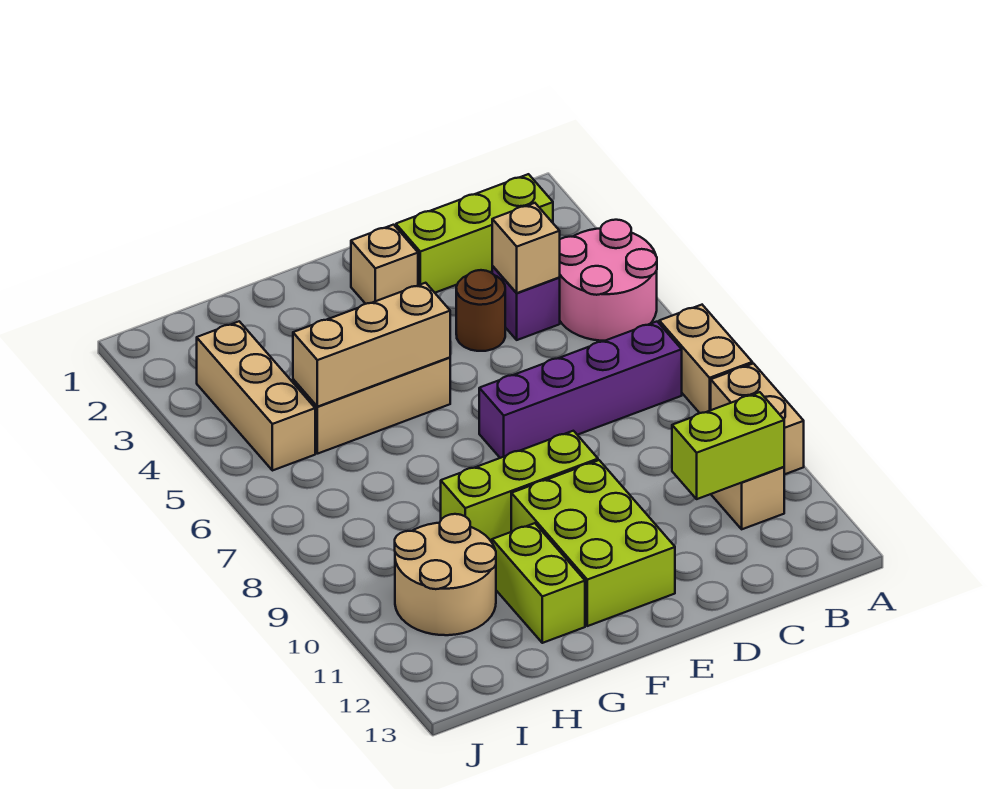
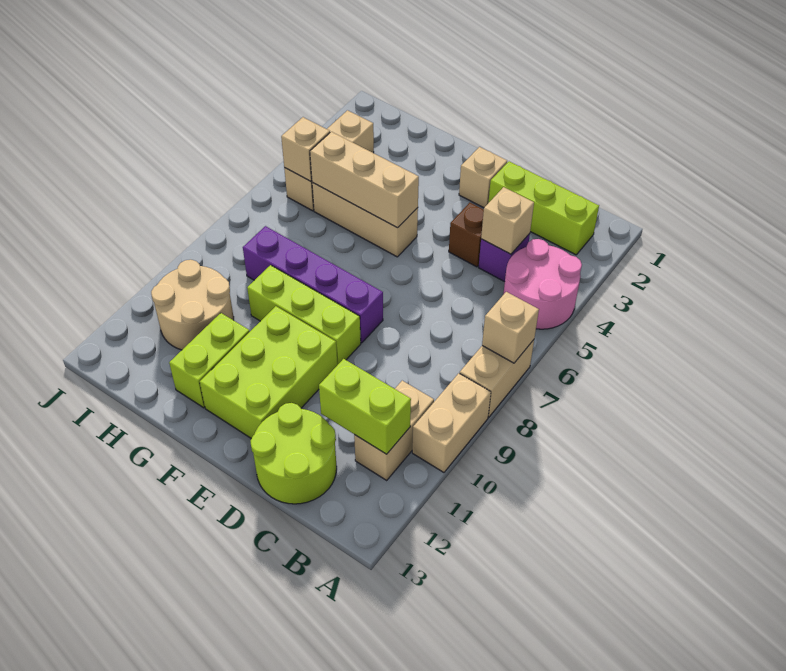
none -> tan brick A7 level 2
purple brick B7:E7 level 1 -> purple brick E8:H8 level 1
none -> lime round brick C12:D13 level 1
brown round brick D4 level 1 -> brown brick D4 level 1
none -> tan brick I5 level 2

